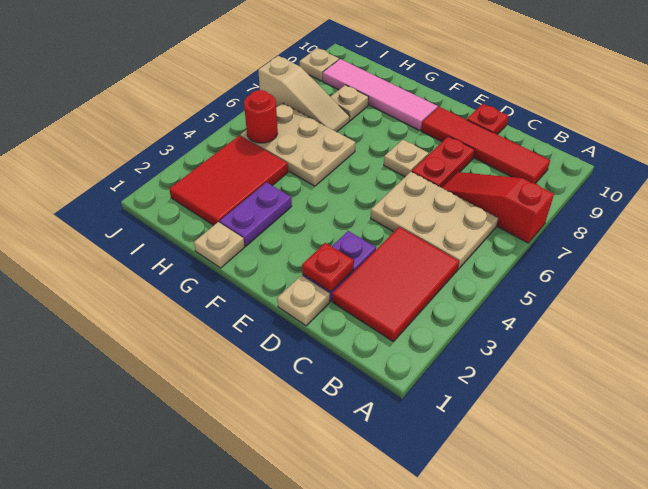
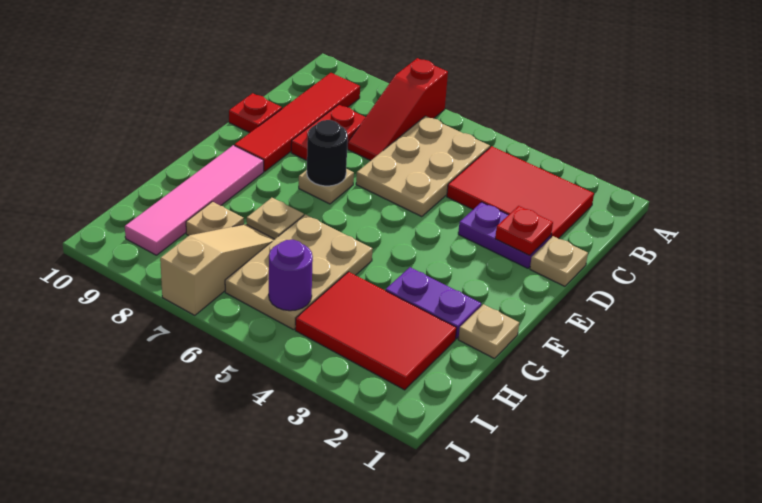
red plate D7:D8 level 1 -> red plate C8:D8 level 1
none -> black round brick E7 level 2
red round brick I5 level 2 -> purple round brick I5 level 2
tan plate J9 level 1 -> tan plate G7 level 1

